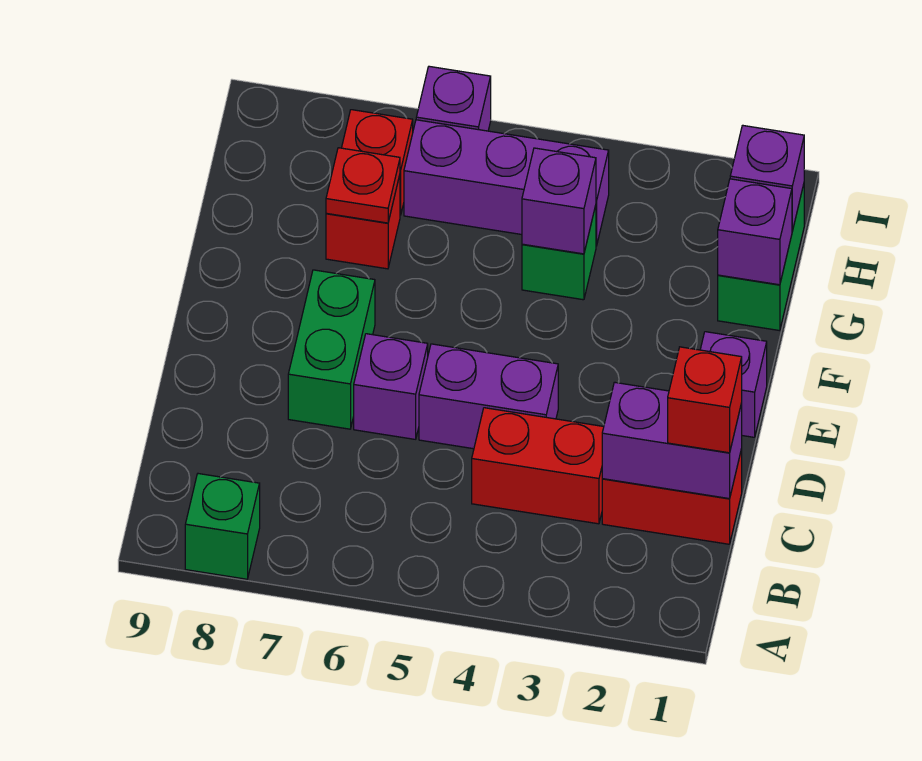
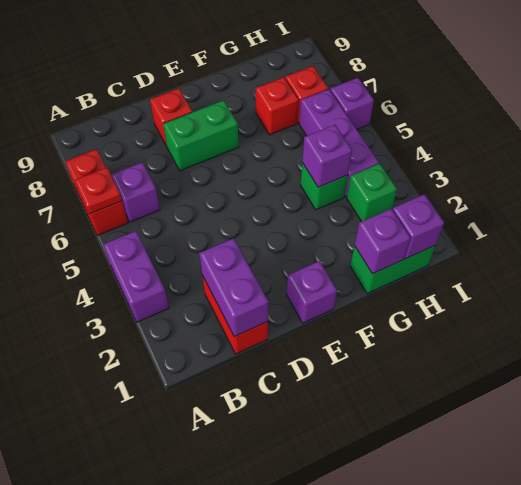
green brick A8 level 1 -> green brick H3 level 1
red brick C1 level 3 -> red brick D8 level 1
red brick C3:C4 level 1 -> red brick A6:A7 level 1
purple brick D4:D5 level 1 -> purple brick A3:A4 level 1
purple brick D6 level 1 -> purple brick B6 level 1
red plate G7 level 2 -> red plate A6 level 2

